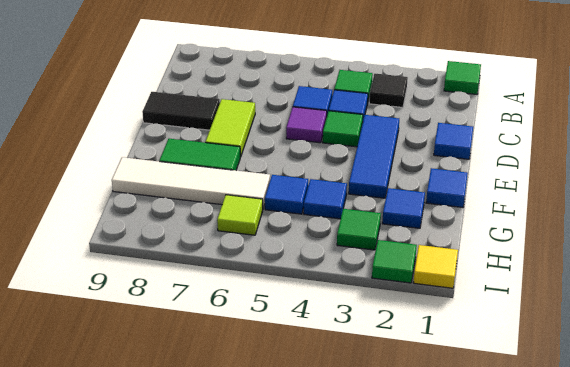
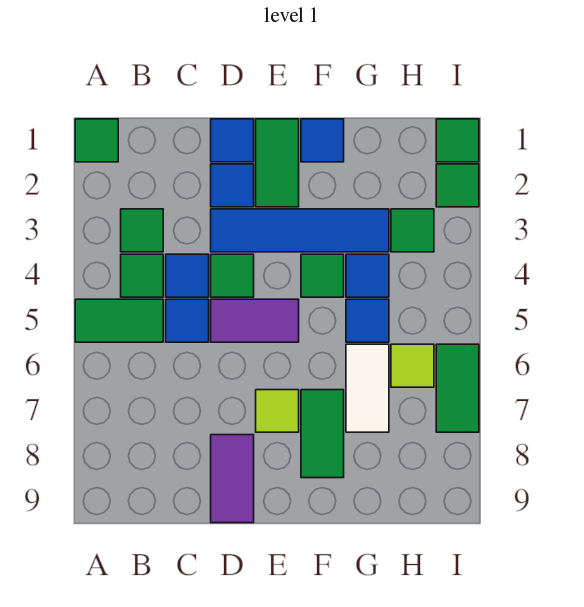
none -> green tile A5:B5 level 1
black tile B3 level 1 -> green tile B3 level 1
blue tile D3:F3 level 1 -> blue tile D3:G3 level 1
purple tile D5 level 1 -> purple tile D5:E5 level 1
lime tile D7:E7 level 1 -> lime tile E7 level 1
black tile D8:D9 level 1 -> purple tile D8:D9 level 1
none -> green tile E1:E2 level 1
none -> green tile F4 level 1
blue tile G2 level 1 -> blue tile D2 level 1
white tile G6:G9 level 1 -> white tile G6:G7 level 1
yellow tile I1 level 1 -> green tile I1 level 1
none -> green tile I6:I7 level 1

